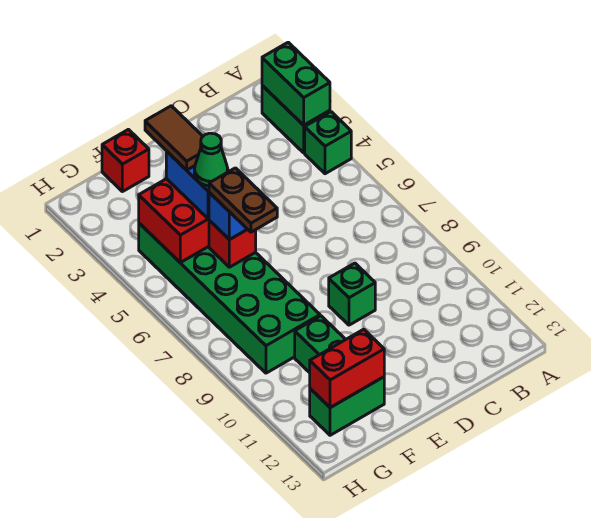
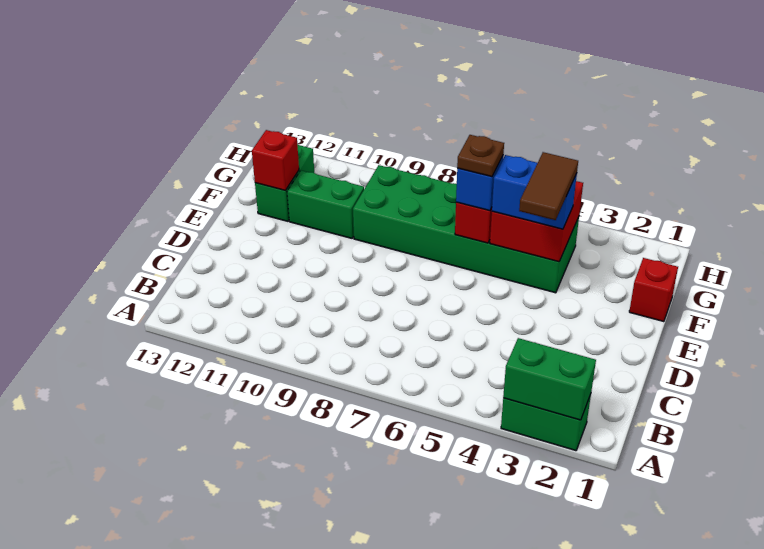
green brick A4 level 1 -> none
green brick D9 level 1 -> none
brown tile F3:F4 level 4 -> brown tile E4:F4 level 4
green cone F5 level 4 -> none
brown plate F6:F7 level 4 -> brown plate F6 level 4
red brick F12:G12 level 2 -> red brick F12 level 2

